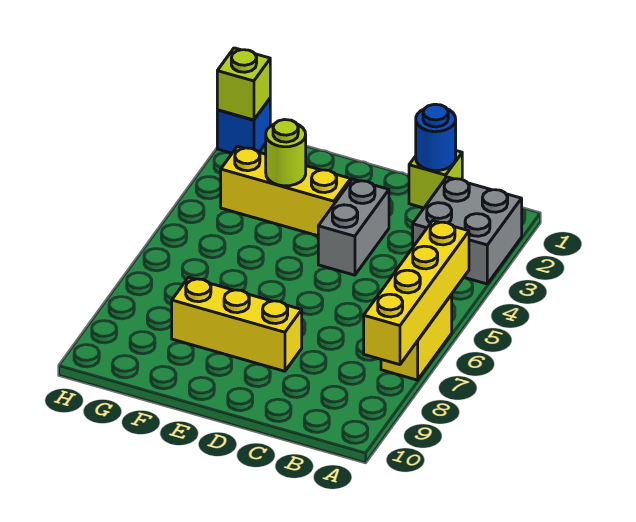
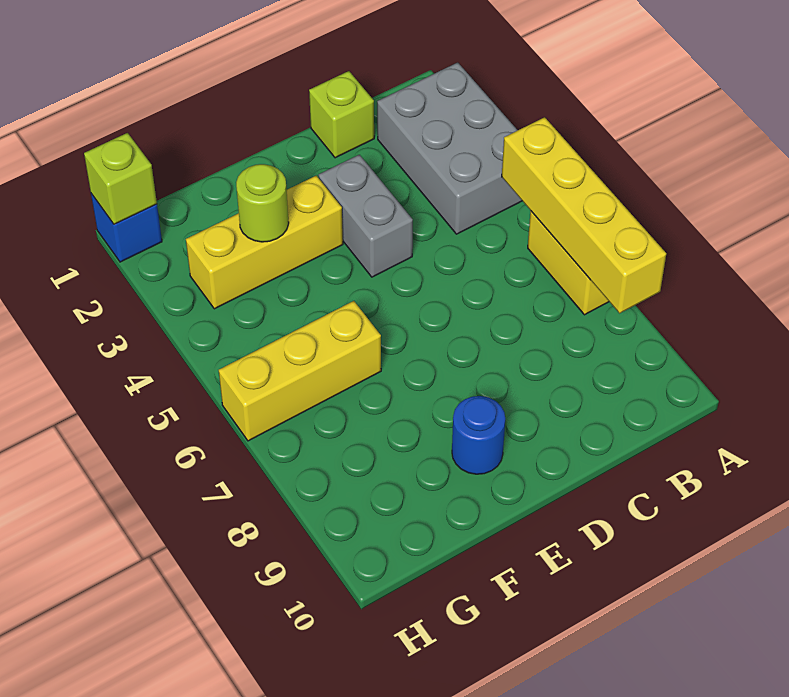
grey brick A2:B3 level 1 -> grey brick A2:B4 level 1
blue round brick C1 level 2 -> blue round brick E9 level 1
yellow brick D8:F8 level 1 -> yellow brick F6:H6 level 1

